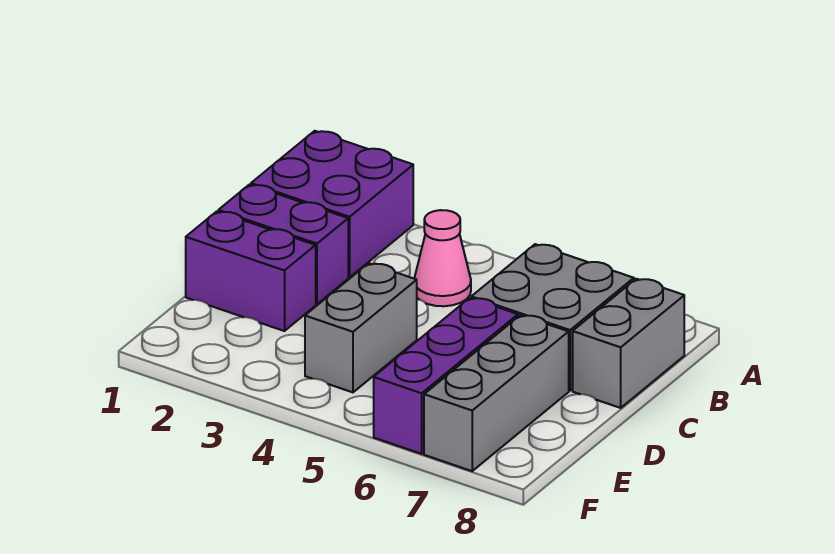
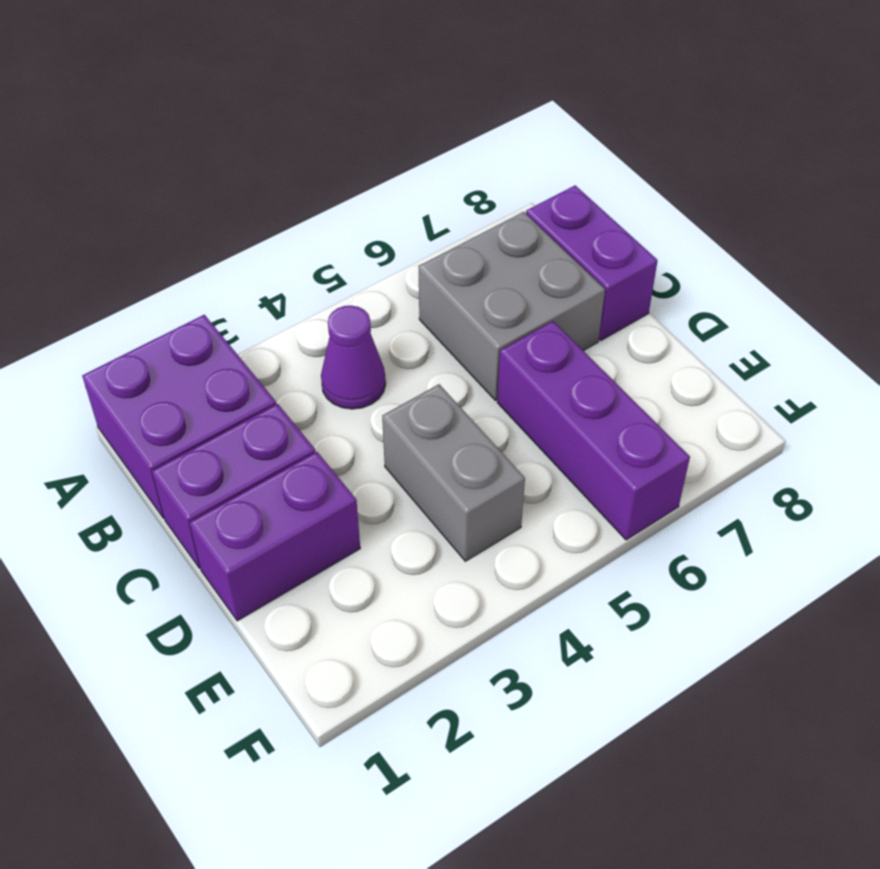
pink cone B4 level 1 -> purple cone B4 level 1
grey brick B8:C8 level 1 -> purple brick B8:C8 level 1
grey brick D7:F7 level 1 -> none

